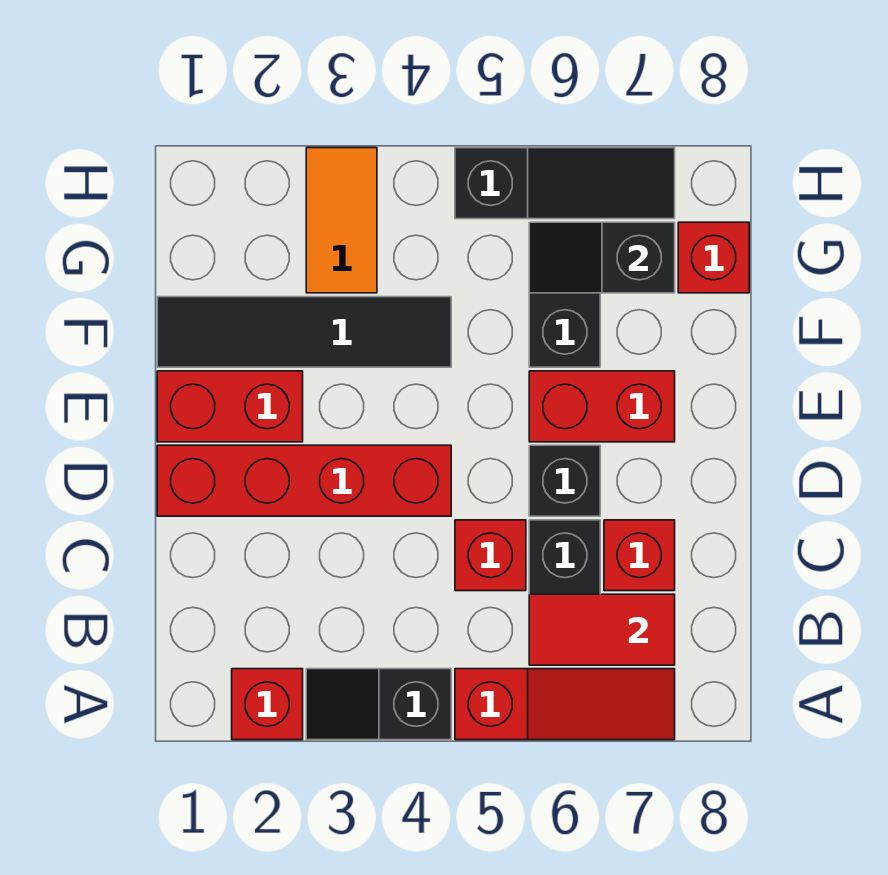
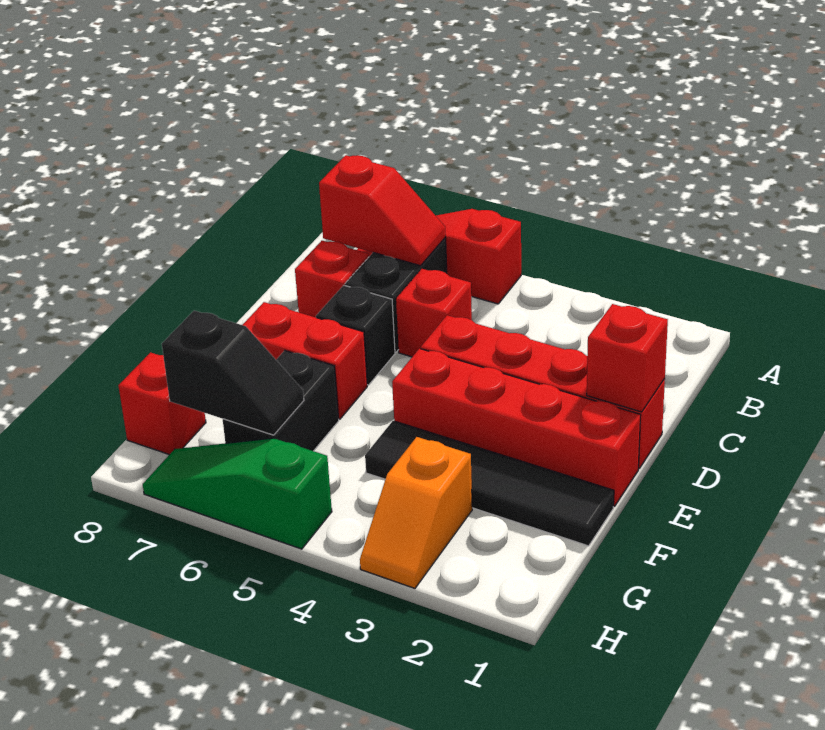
red brick A2 level 1 -> red brick D1 level 2
black slope A3:A4 level 1 top 4 -> none
red tile B6:B7 level 2 -> red slope B6:B7 level 2 top 7
red brick E1:E2 level 1 -> red brick E1:E4 level 1
orange tile G3:H3 level 1 -> orange slope G3:H3 level 1 top G
black slope H5:H7 level 1 top 5 -> green slope H5:H7 level 1 top 5

